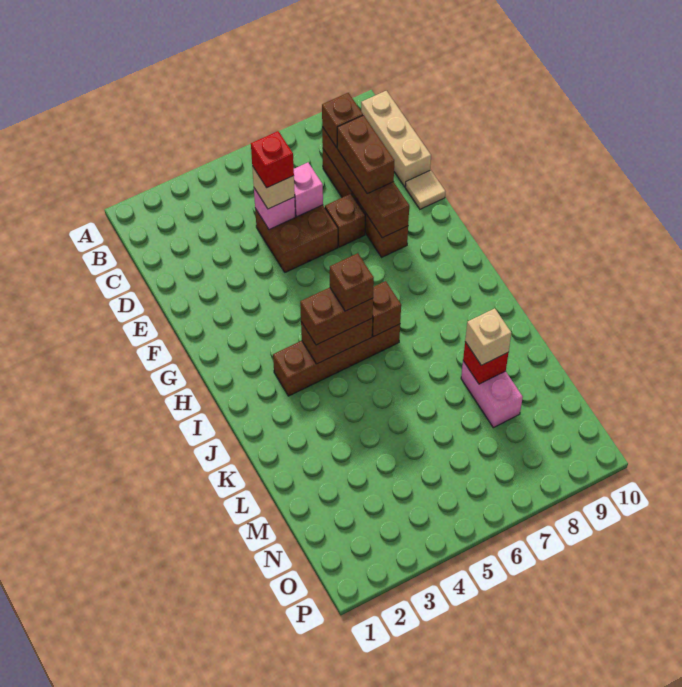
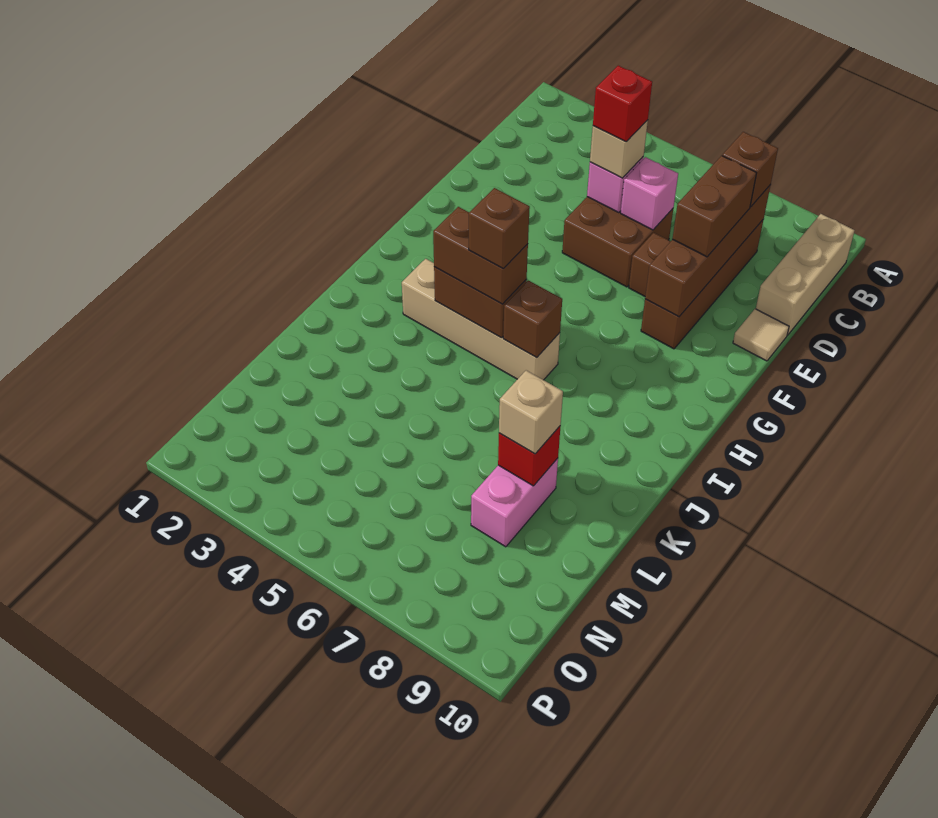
brown brick I3:I6 level 1 -> tan brick I3:I6 level 1

